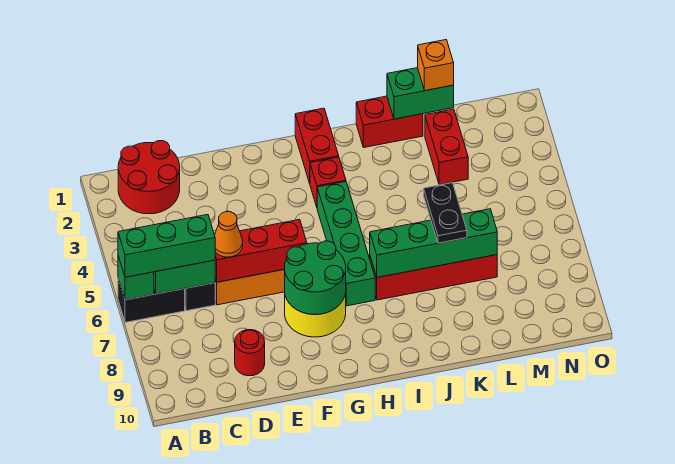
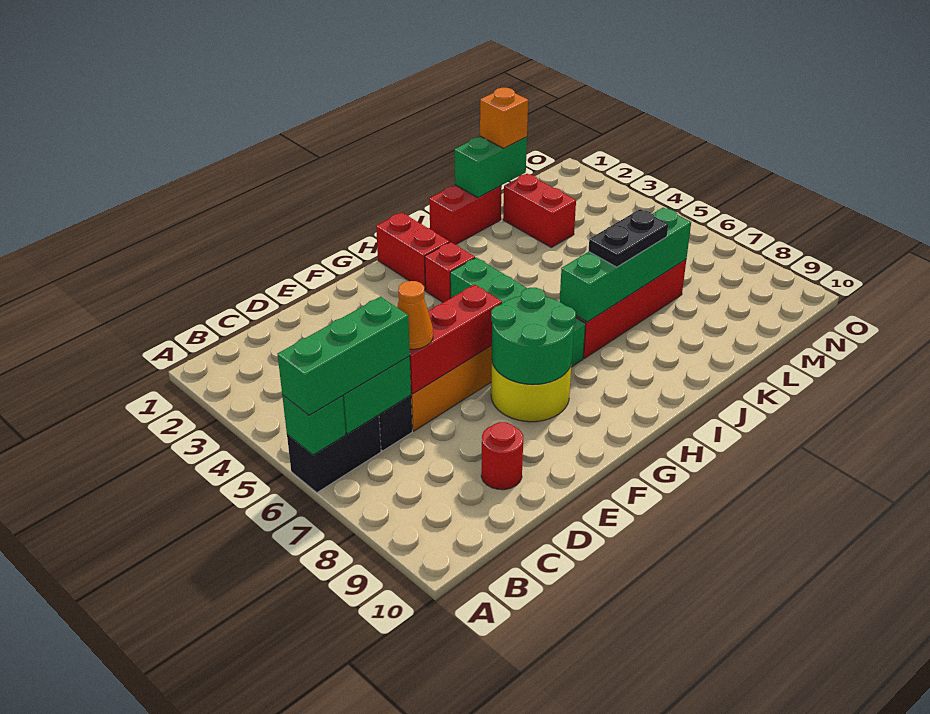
red round brick B1:C2 level 1 -> none
black plate K6:K7 level 3 -> black plate J7:K7 level 3

